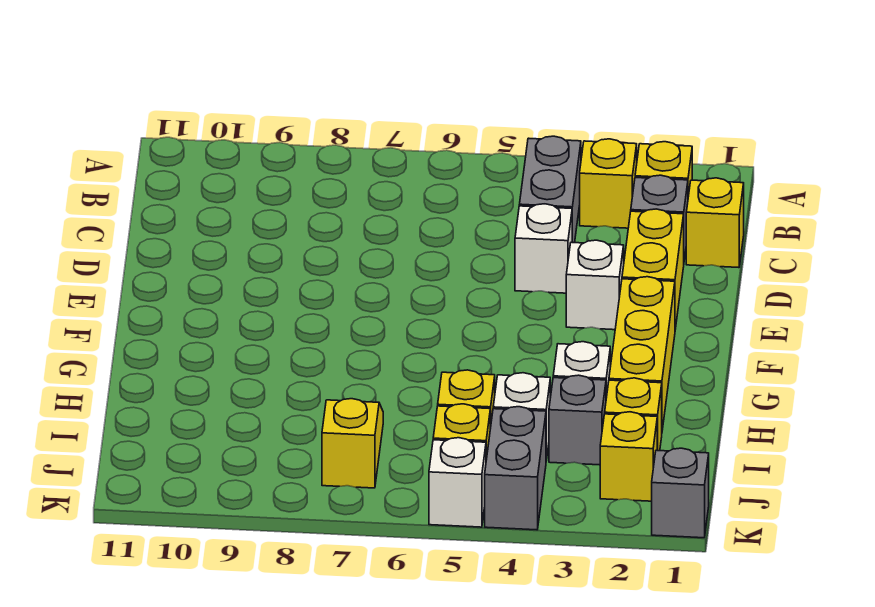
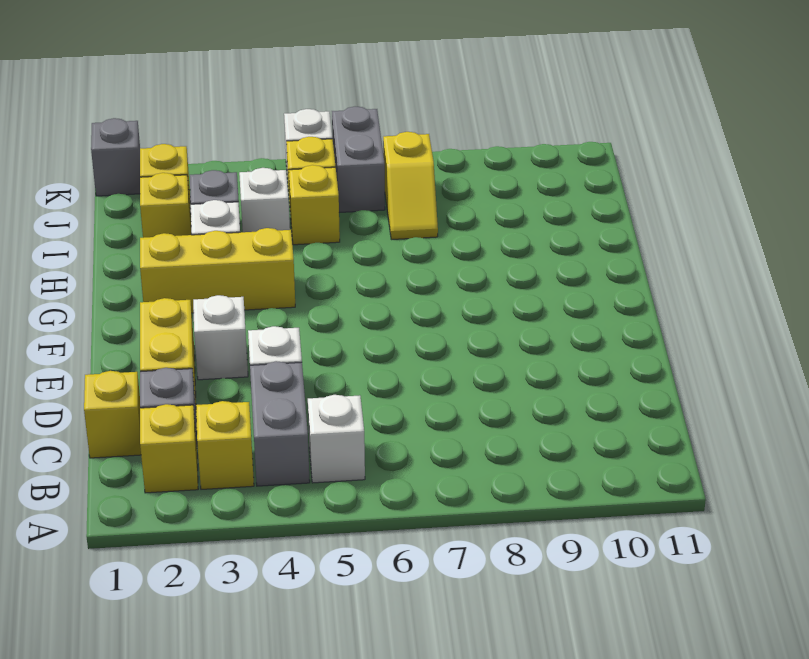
none -> white brick B5 level 1
yellow brick F2:H2 level 1 -> yellow brick G2:G4 level 1
grey brick J4:K4 level 1 -> grey brick J6:K6 level 1

